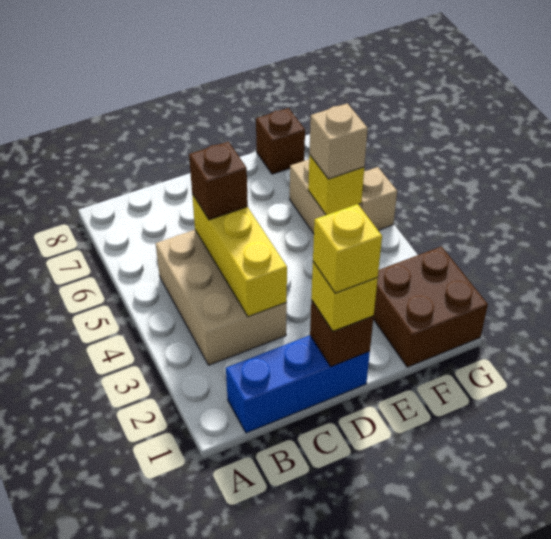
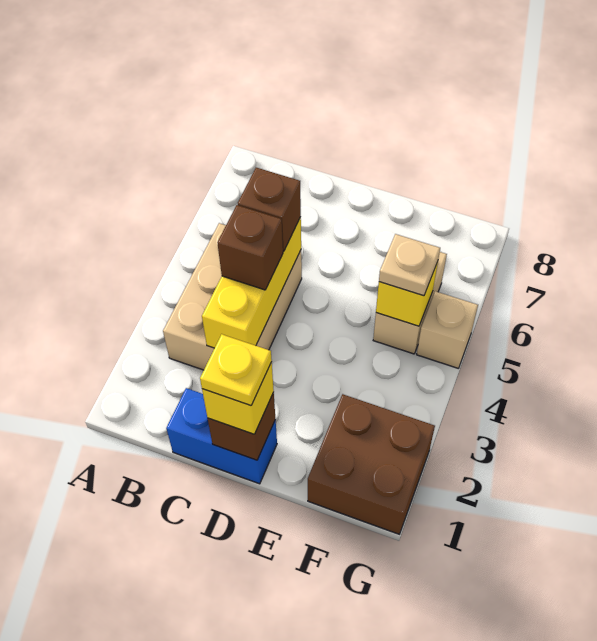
blue brick B1:D1 level 1 -> blue brick C1:D1 level 1
yellow brick D1 level 4 -> yellow plate D1 level 4
tan brick F5 level 3 -> tan plate F5 level 3
brown brick F8 level 1 -> brown brick C4 level 3

